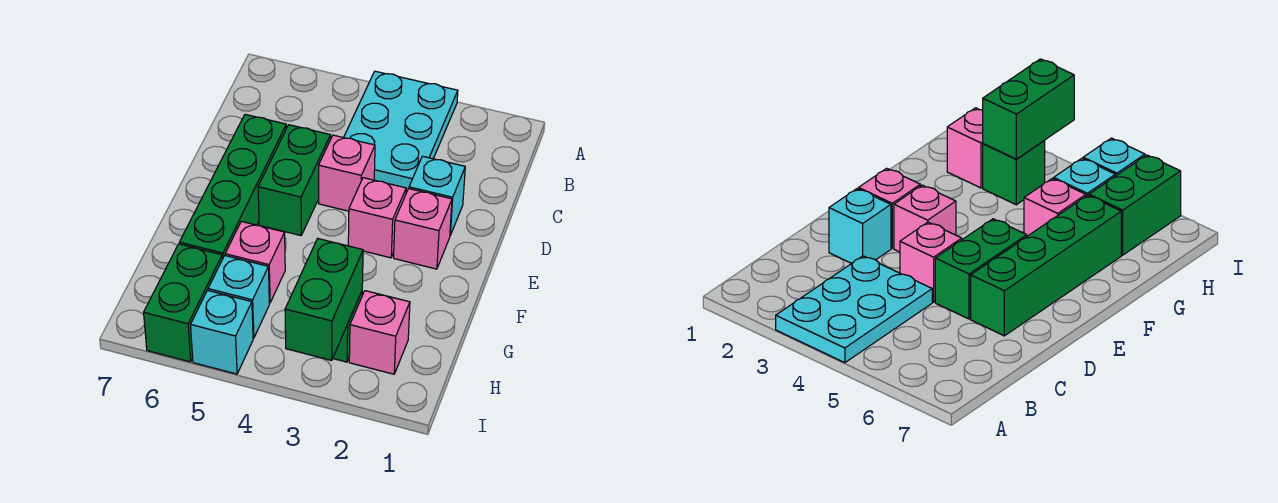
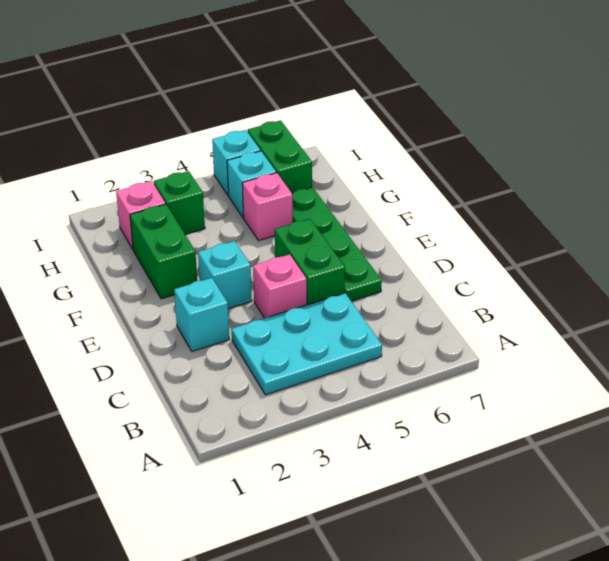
cyan plate A3:C4 level 1 -> cyan plate B3:C5 level 1
green brick D6:G6 level 1 -> green plate D6:G6 level 1
pink brick E2 level 1 -> none
pink brick E3 level 1 -> cyan brick E3 level 1
green brick H3:I3 level 2 -> green brick F2:G2 level 1

